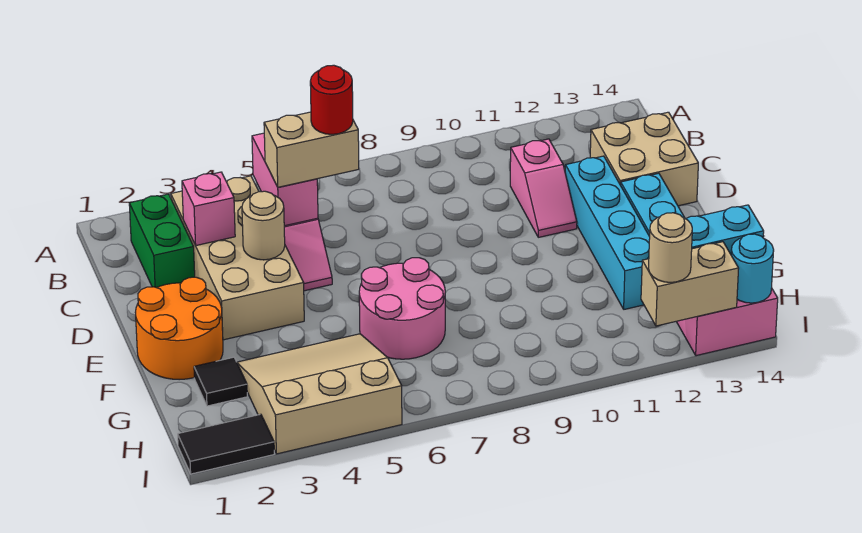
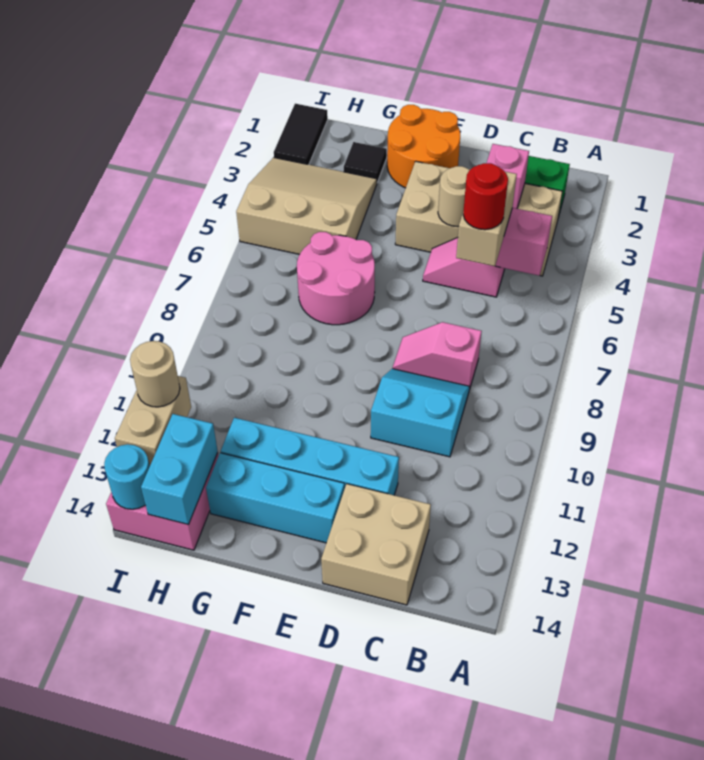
none -> cyan slope C9:D10 level 1 top 10
pink slope C11:D11 level 1 top C -> pink slope C8:D8 level 1 top C
tan slope G3:I5 level 1 top I -> tan slope G3:I5 level 1 top 5

